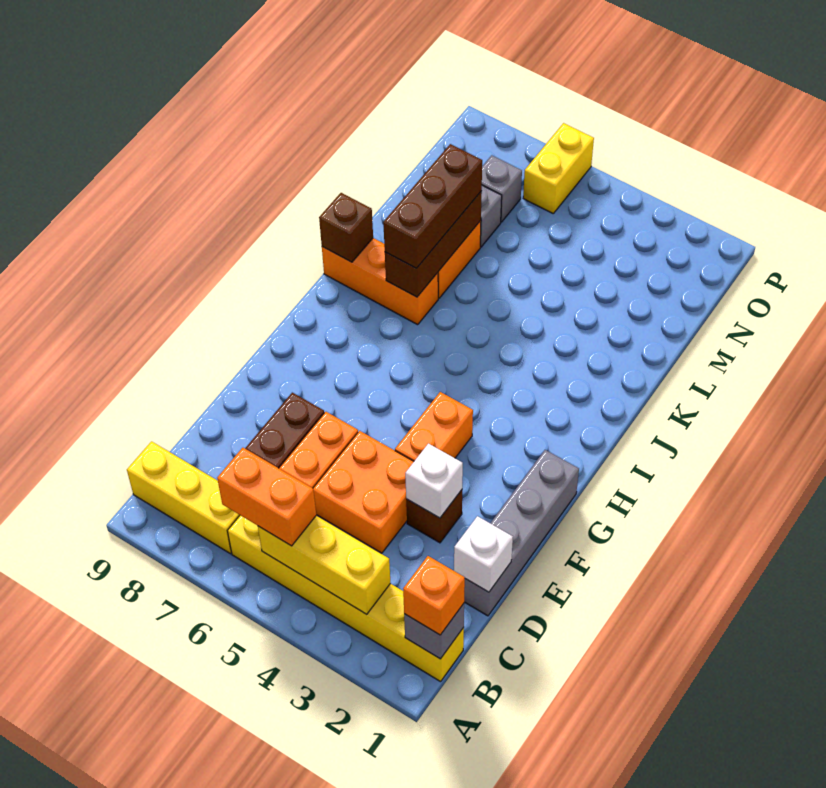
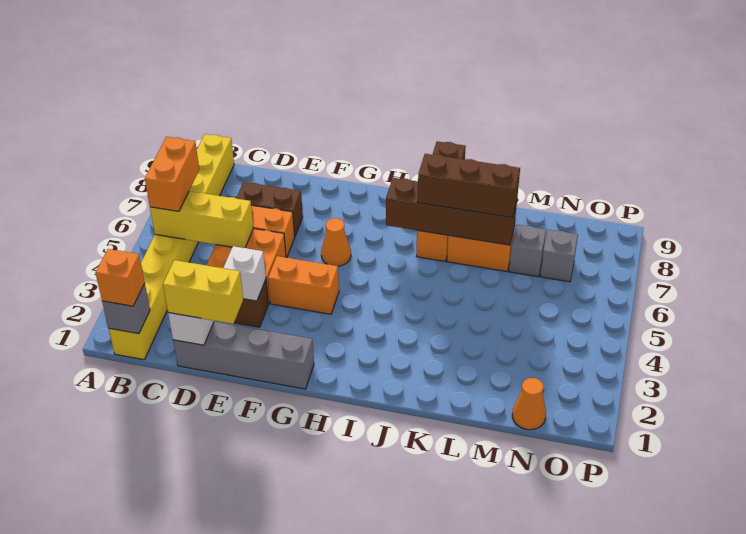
yellow brick B3:B5 level 2 -> yellow brick B5:D5 level 2
none -> orange cone G6 level 1
brown brick J7:L7 level 2 -> brown brick I7:L7 level 2
none -> orange cone N1 level 1
yellow brick O6:P6 level 1 -> yellow brick D1:E1 level 3

